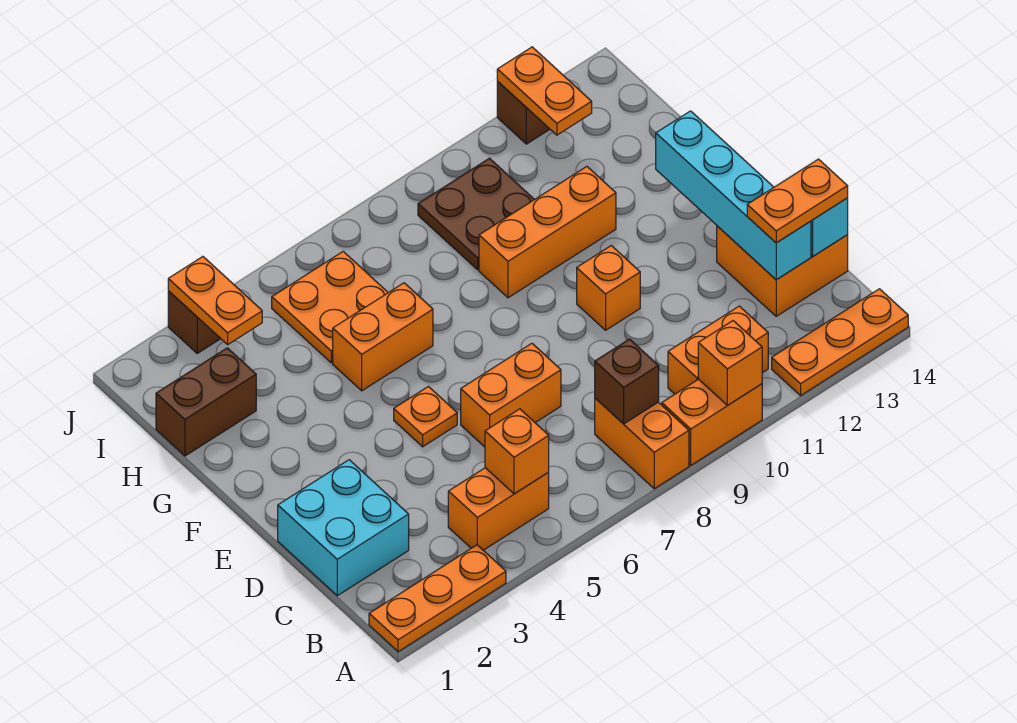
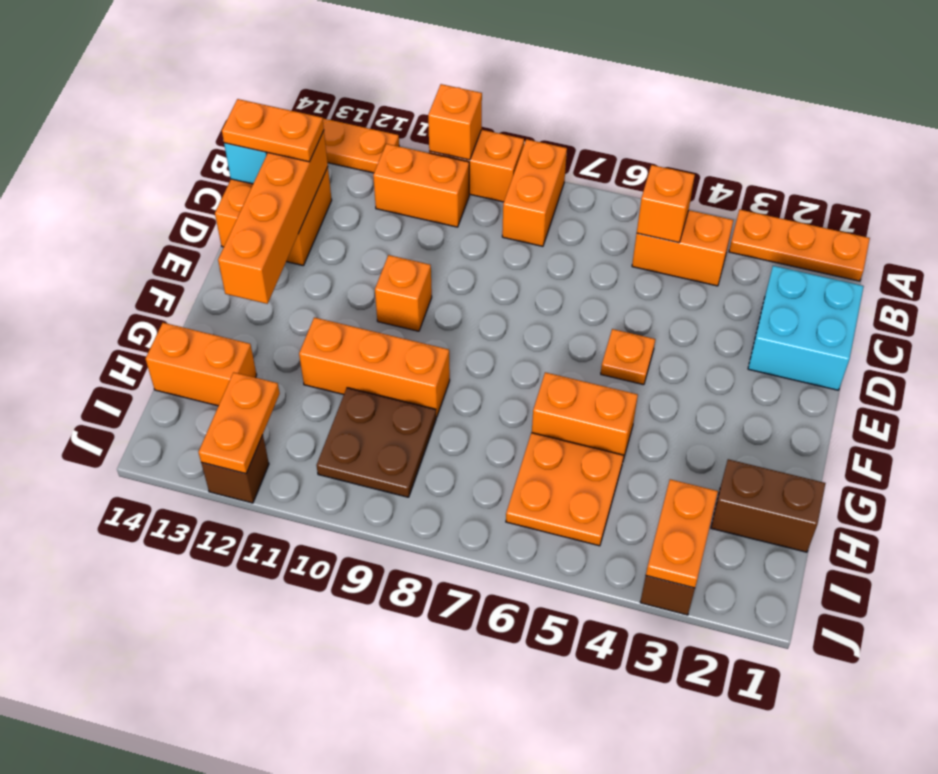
brown brick B8 level 2 -> none
cyan brick C13:F13 level 2 -> orange brick C13:F13 level 2
orange brick D6:D7 level 1 -> orange brick H13:H14 level 1

